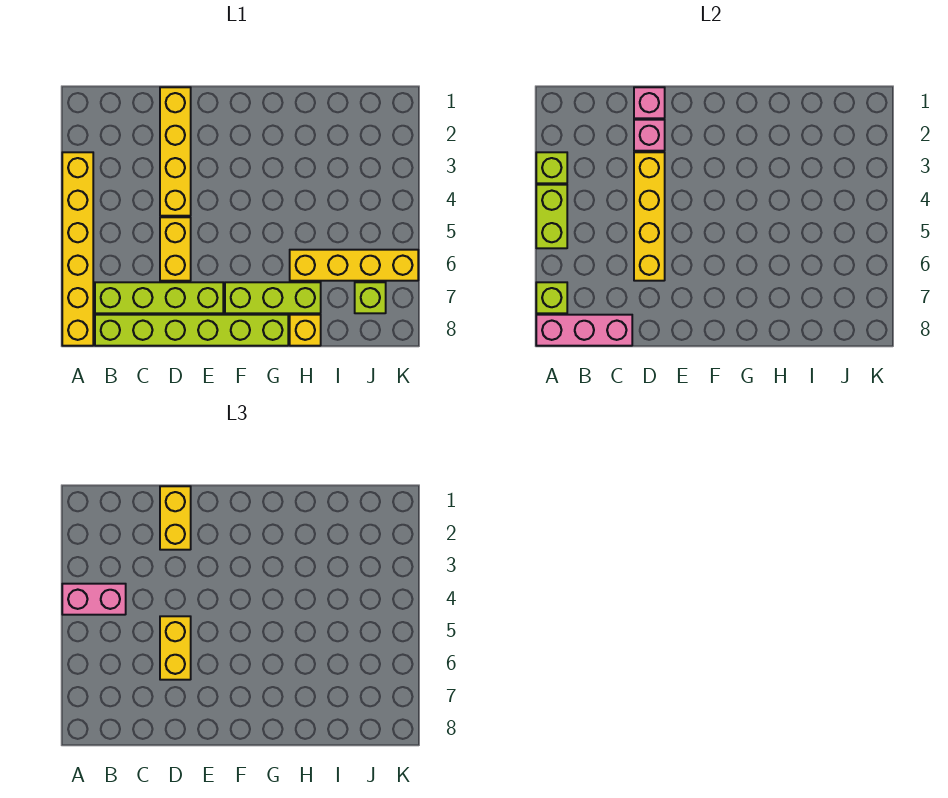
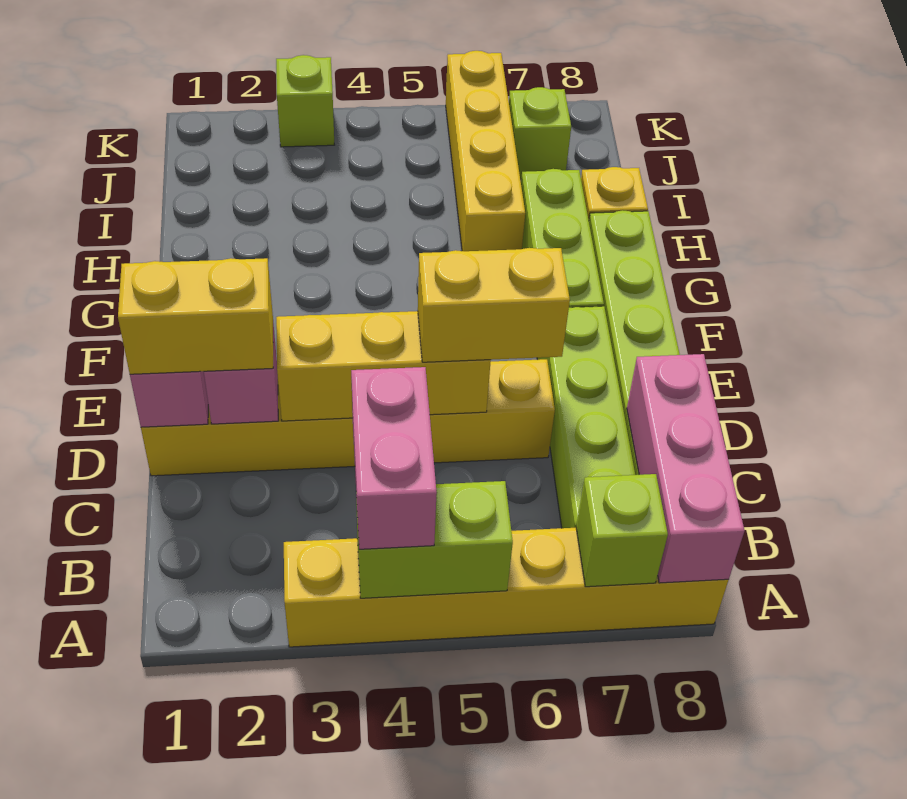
lime brick A3 level 2 -> lime brick K3 level 1
yellow brick D3:D6 level 2 -> yellow brick D3:D5 level 2

